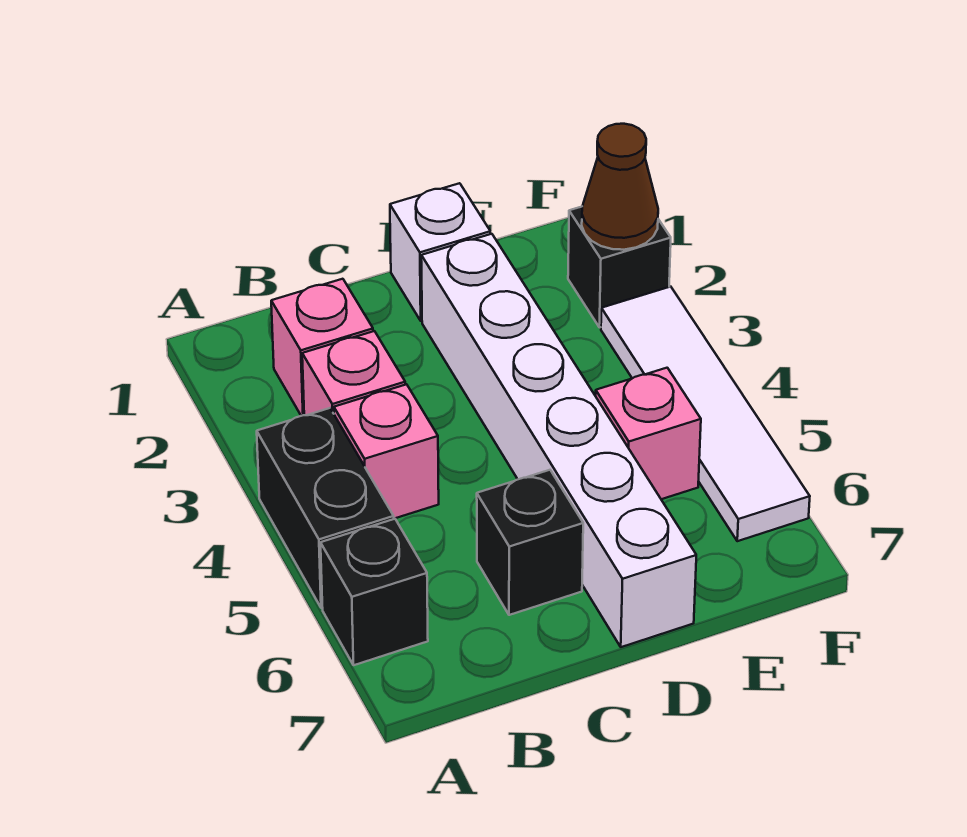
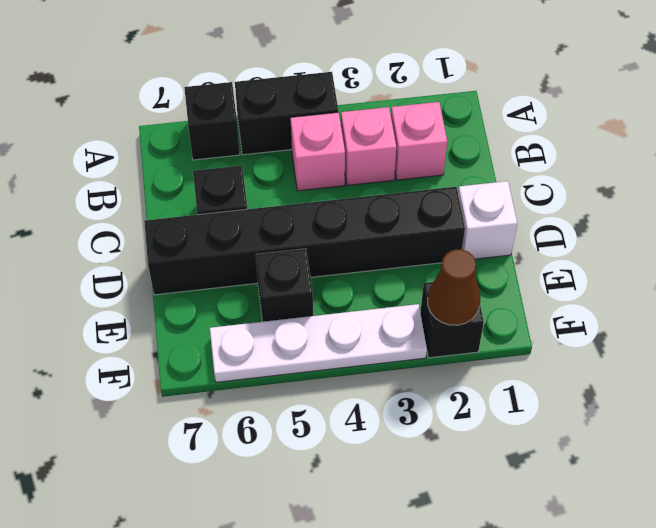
white brick D2:D7 level 1 -> black brick D2:D7 level 1
pink brick E5 level 1 -> black brick E5 level 1
white tile F3:F6 level 1 -> white plate F3:F6 level 1

